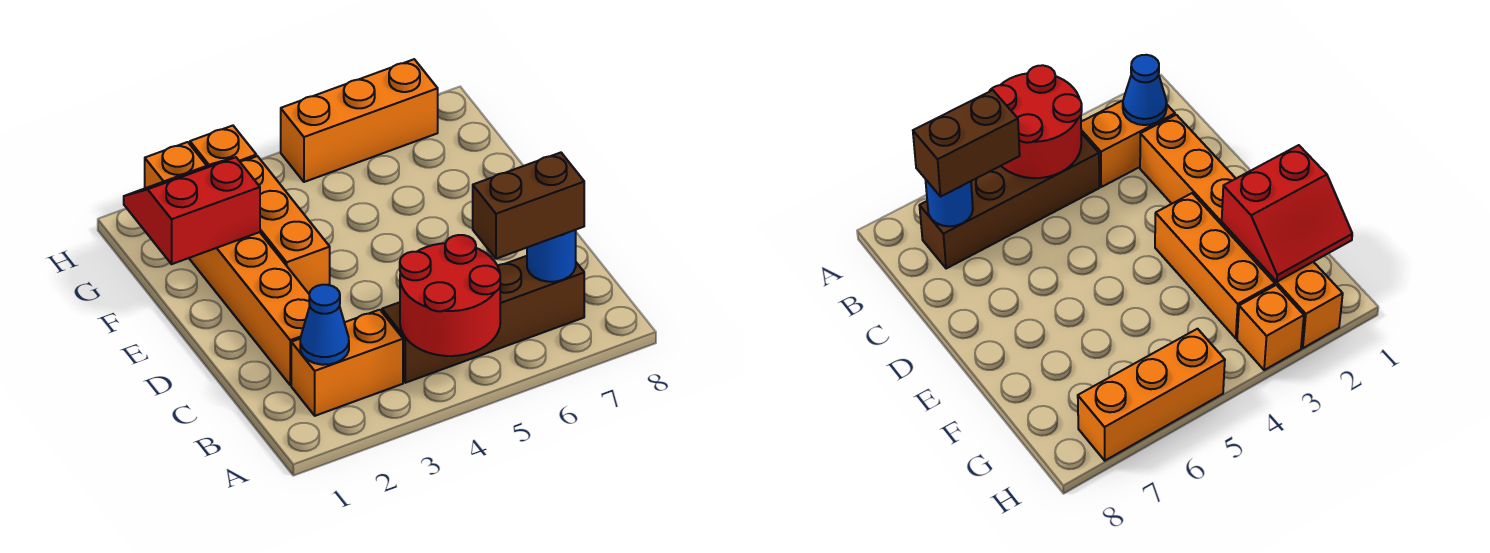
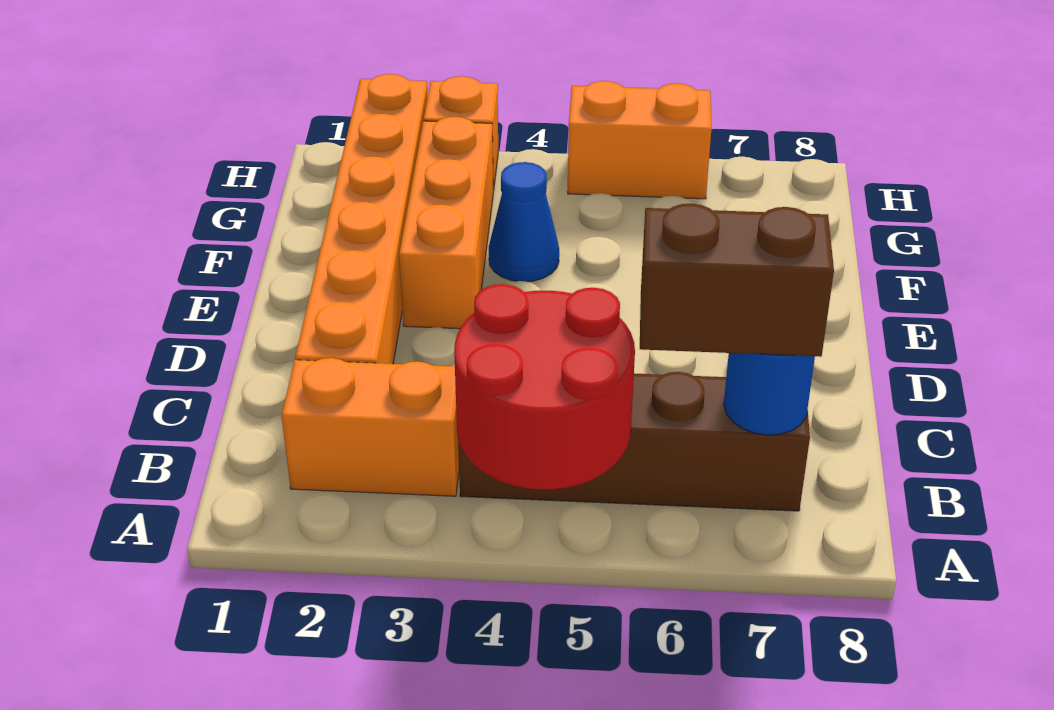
blue cone B2 level 2 -> blue cone F4 level 1
red slope F1:G2 level 2 top F -> none
orange brick H5:H7 level 1 -> orange brick H5:H6 level 1

